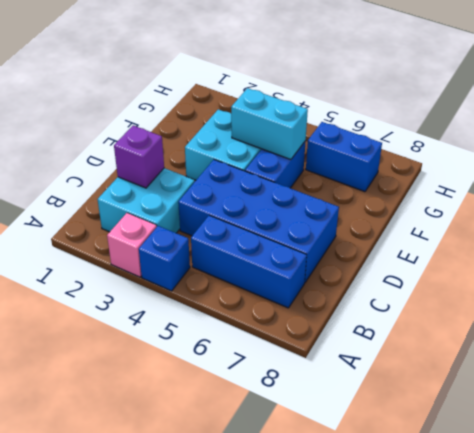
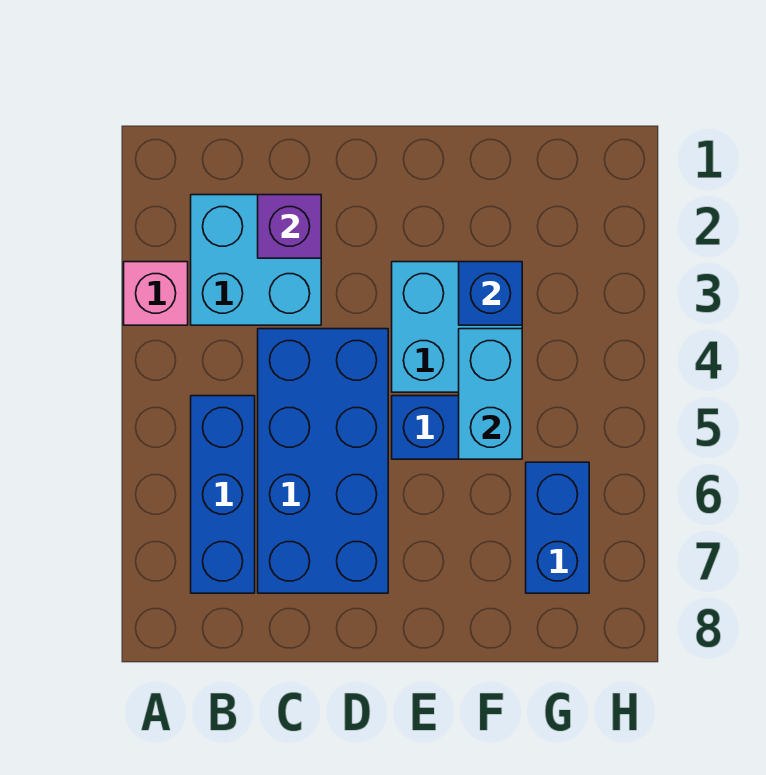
blue brick A4 level 1 -> blue brick F3 level 2

